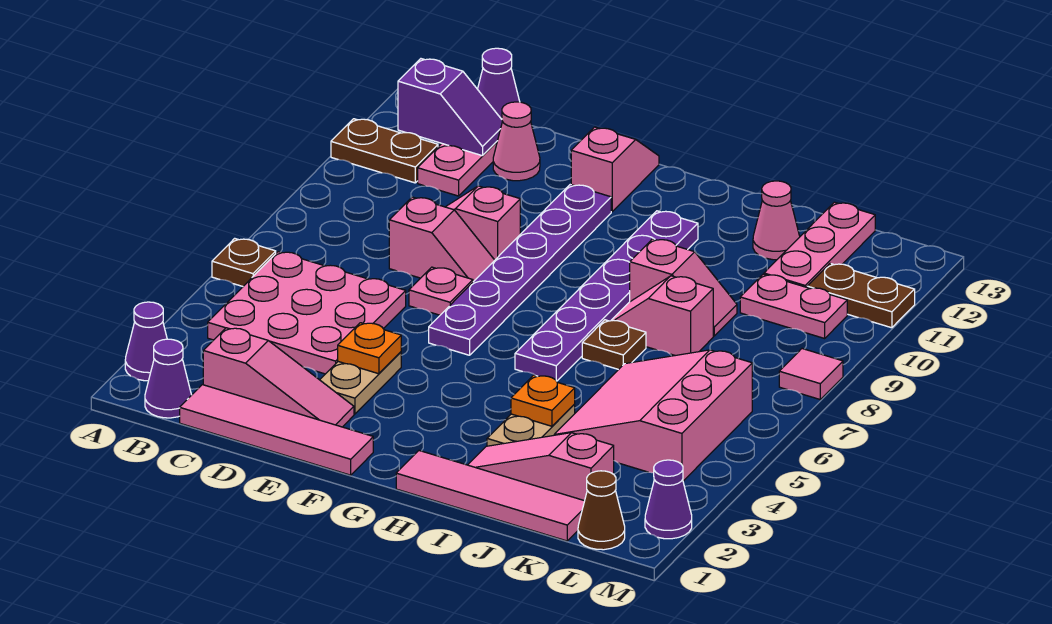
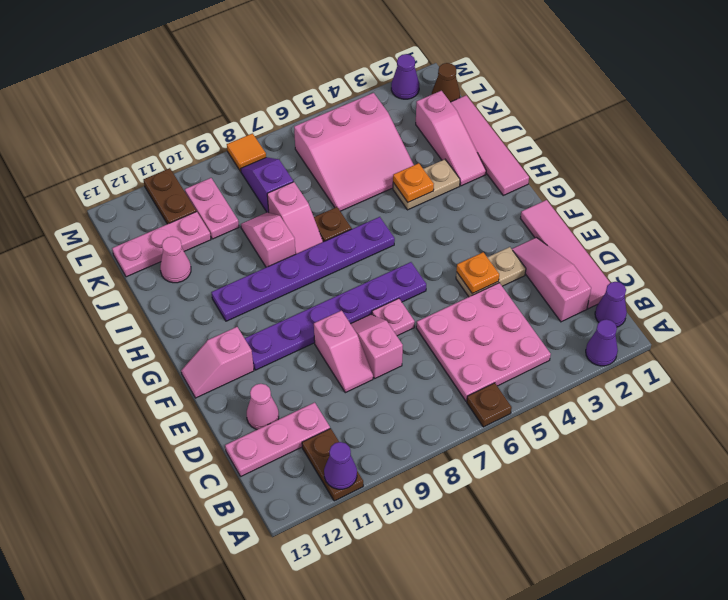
purple slope B12:C12 level 2 top B -> purple slope K8:L8 level 1 top K
purple cone C13 level 2 -> purple cone A11 level 2
pink tile M8 level 1 -> orange tile M8 level 1

